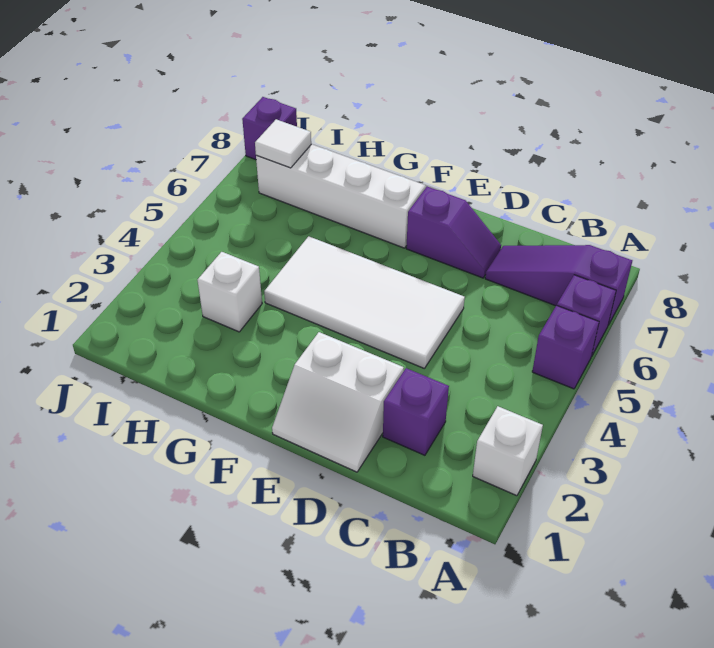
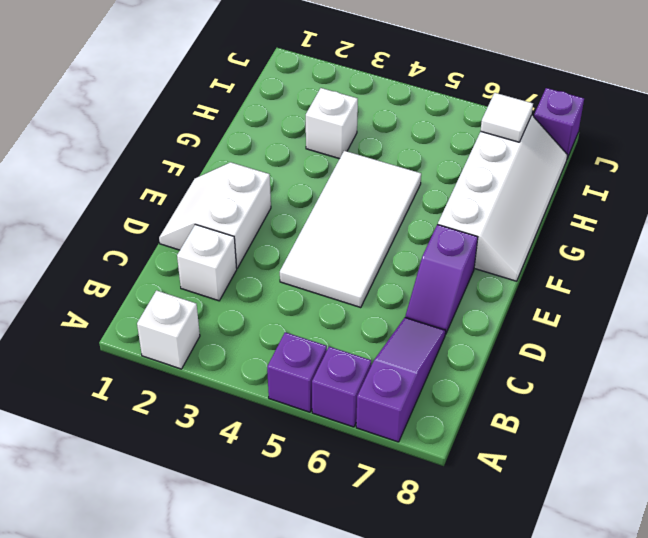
purple brick C2 level 1 -> white brick C2 level 1

